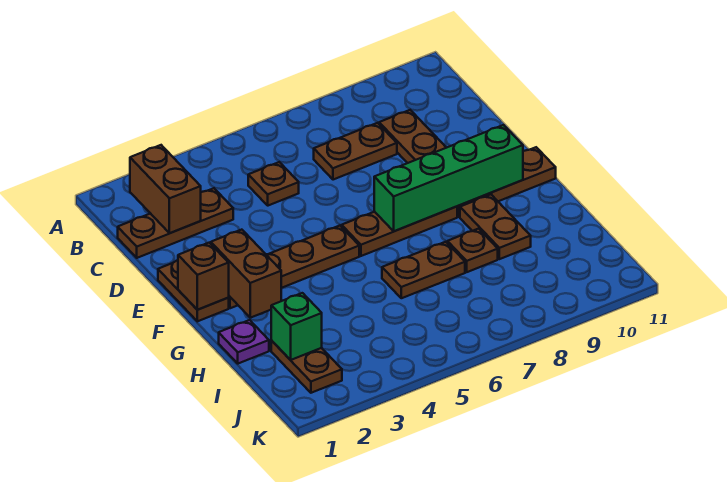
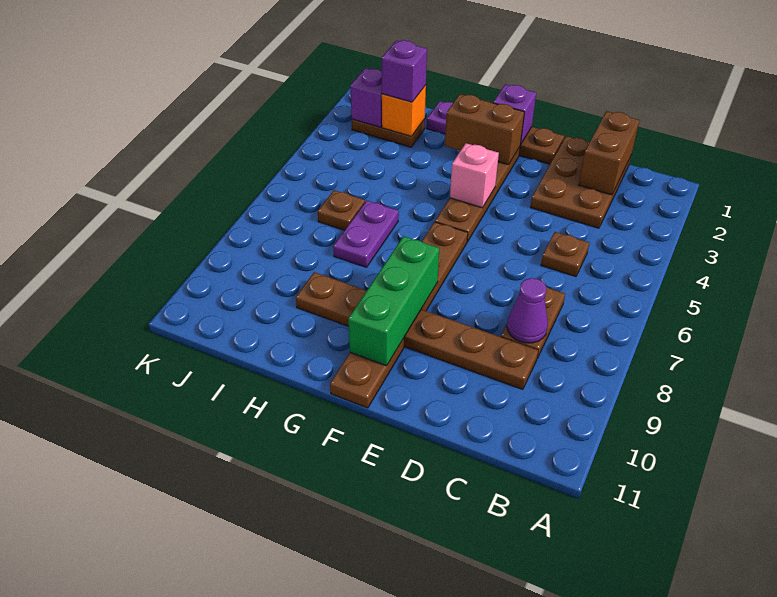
brown brick B2:C2 level 2 -> brown brick C1:C2 level 2
brown plate C1:C3 level 1 -> brown plate C1:D3 level 1
none -> purple cone C8 level 2
brown brick F1 level 2 -> purple brick F1 level 2
none -> pink brick F4 level 2
green brick F7:F10 level 2 -> green brick F8:F10 level 2
brown plate H6:H7 level 1 -> purple plate H6:H7 level 1
brown plate H8 level 1 -> brown plate I6 level 1
green brick I2 level 2 -> orange brick I2 level 2
none -> purple brick I2 level 3
none -> purple brick J2 level 2

